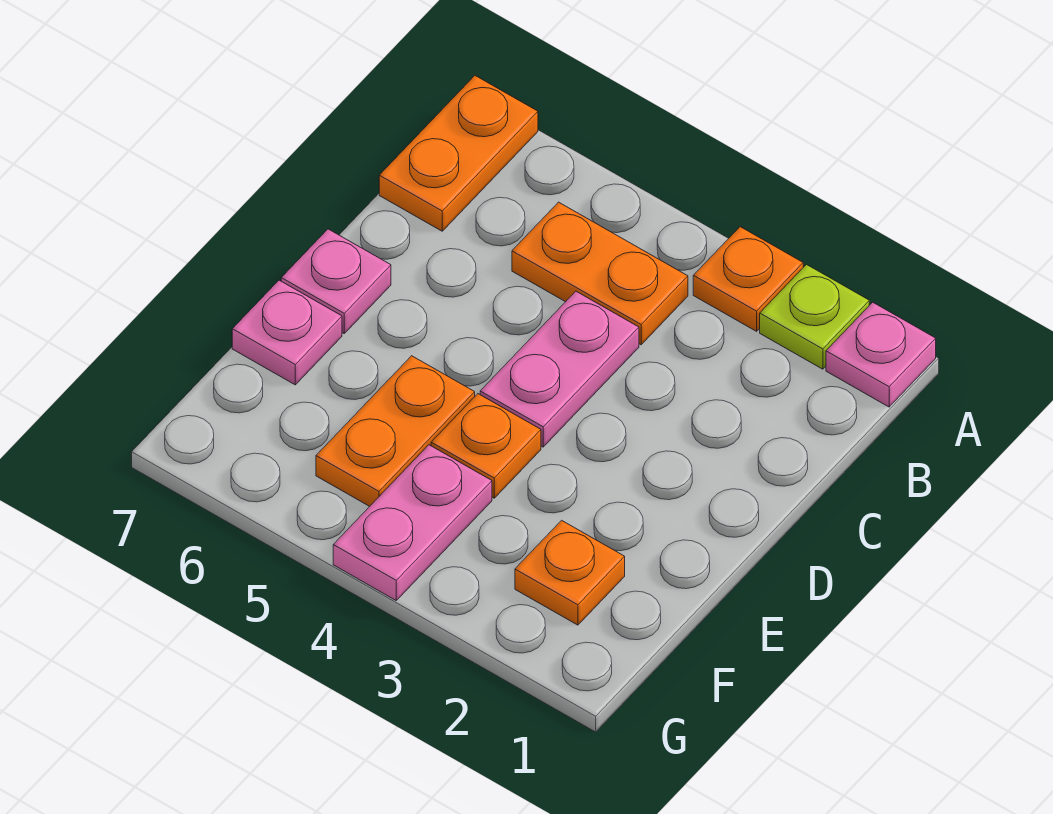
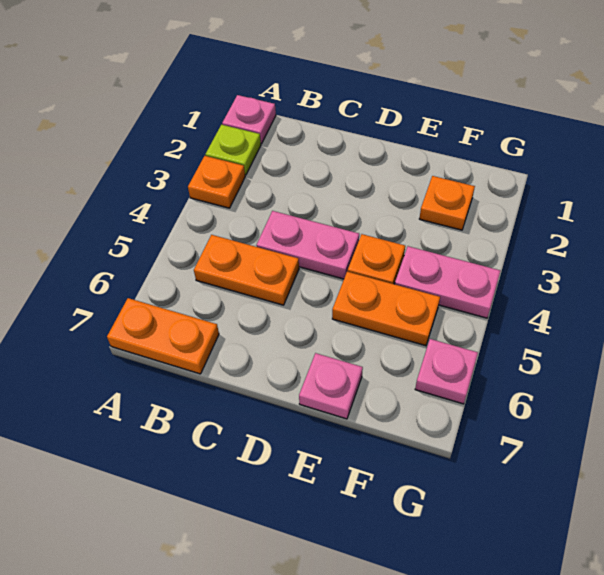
orange plate B4:B5 level 1 -> orange plate B5:C5 level 1
pink plate D7 level 1 -> pink plate G6 level 1

